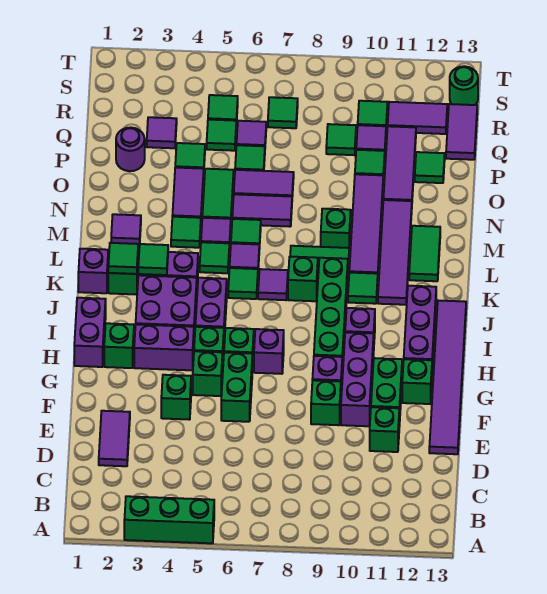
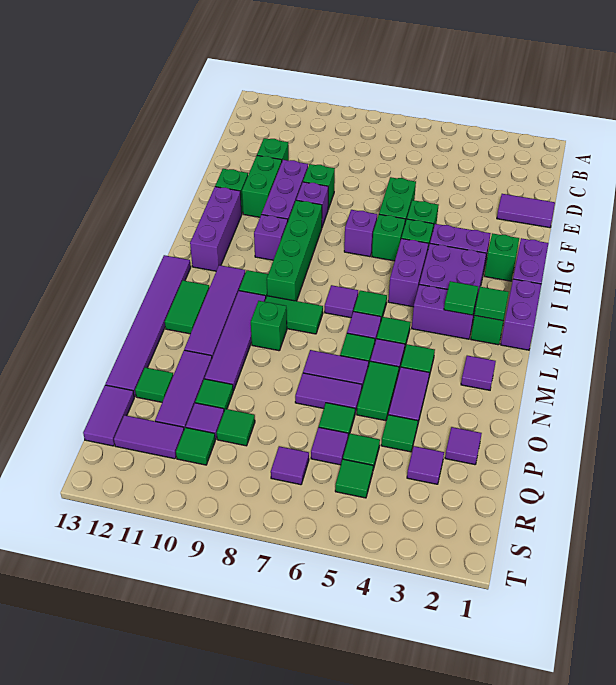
green brick A3:A5 level 1 -> none
purple tile D2:E2 level 1 -> purple tile E1:E2 level 1
purple tile E13:J13 level 1 -> purple tile K13:P13 level 1
green brick F4 level 1 -> none
purple brick K1 level 1 -> purple brick J1:K1 level 1
green brick K8 level 1 -> none
purple round brick P2 level 1 -> purple tile P2 level 1
green tile R7 level 1 -> purple tile R7 level 1
green round brick S13 level 1 -> none

